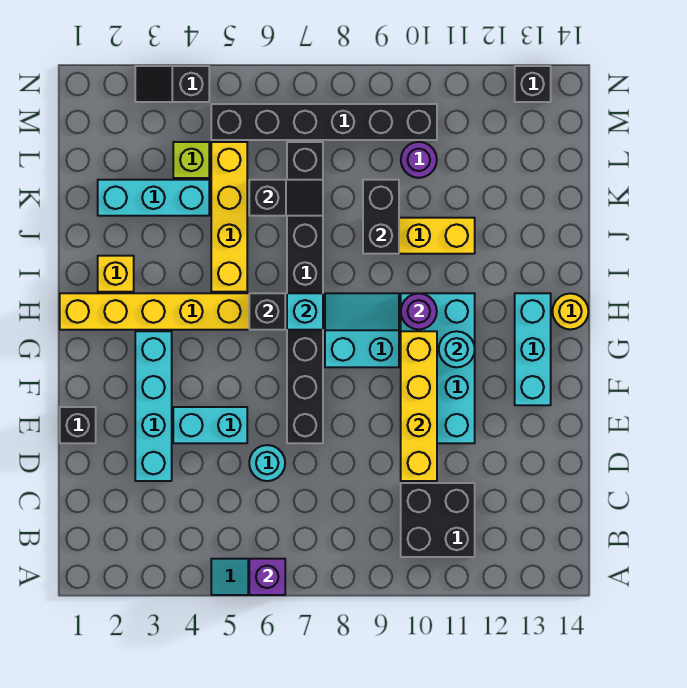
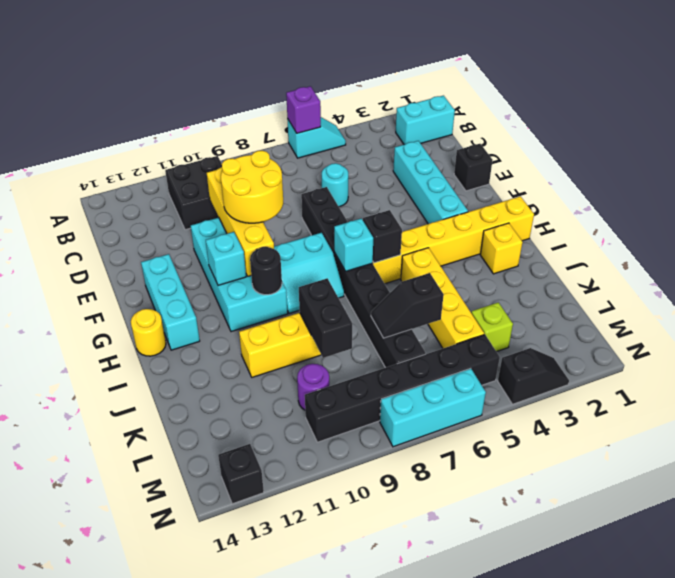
cyan brick E4:E5 level 1 -> cyan brick B1:B2 level 1
none -> yellow round brick E9:F10 level 3
cyan round brick G11 level 2 -> cyan brick G11 level 2
purple round brick H10 level 2 -> black round brick H10 level 2
cyan brick K2:K4 level 1 -> cyan brick N6:N8 level 1

